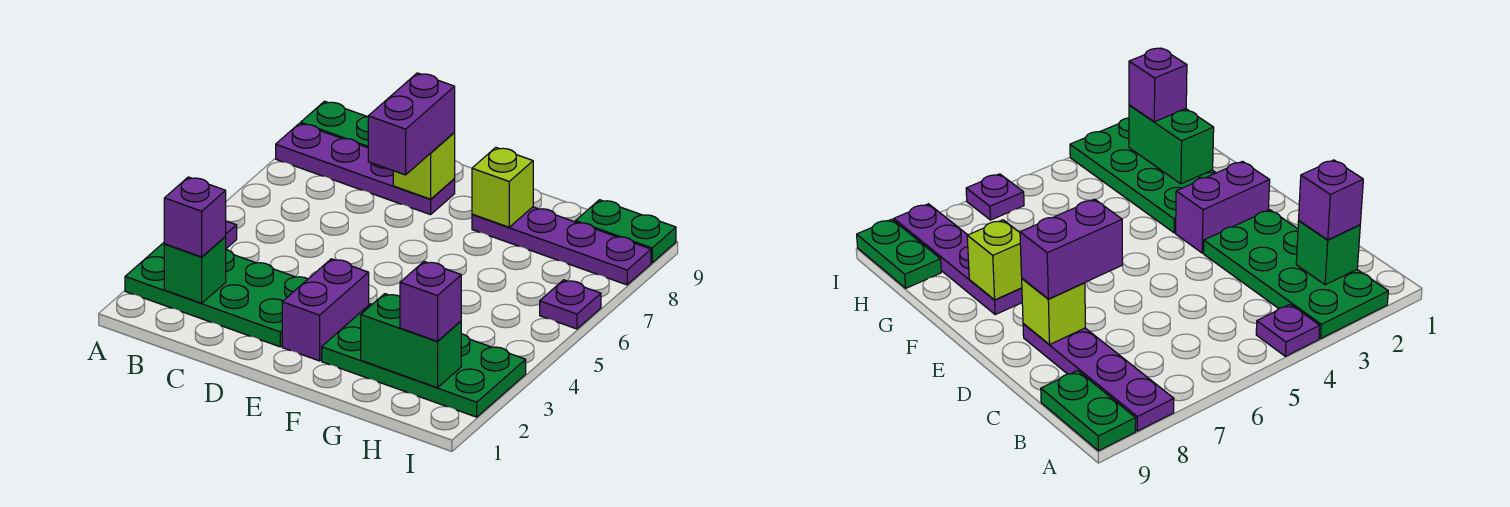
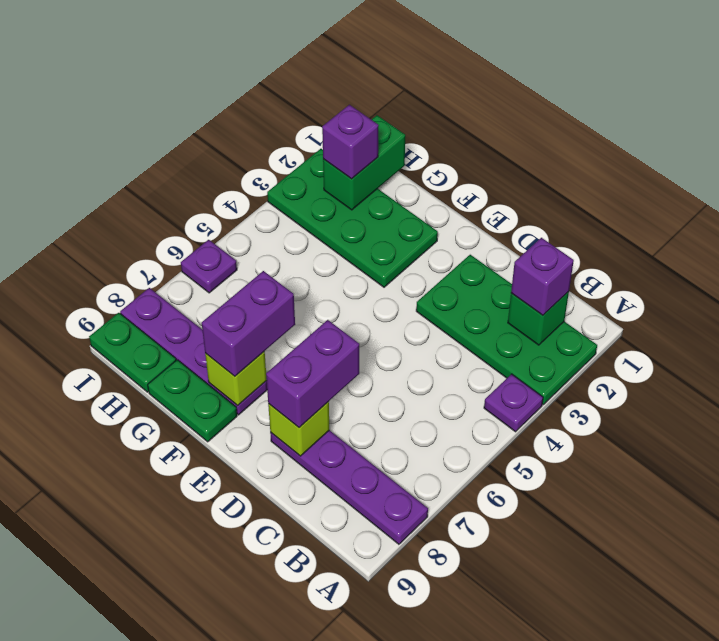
green plate A9:B9 level 1 -> green plate F9:G9 level 1
purple brick E2:E3 level 1 -> purple brick F7:F8 level 3
green brick G2:H2 level 2 -> green brick H1:H2 level 2

